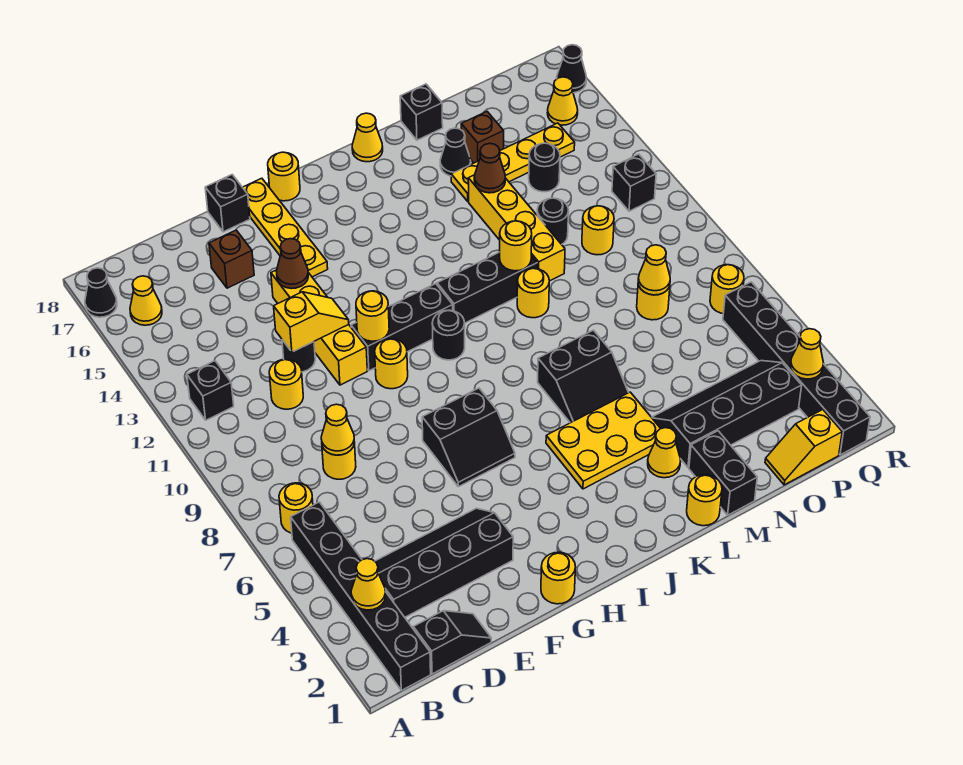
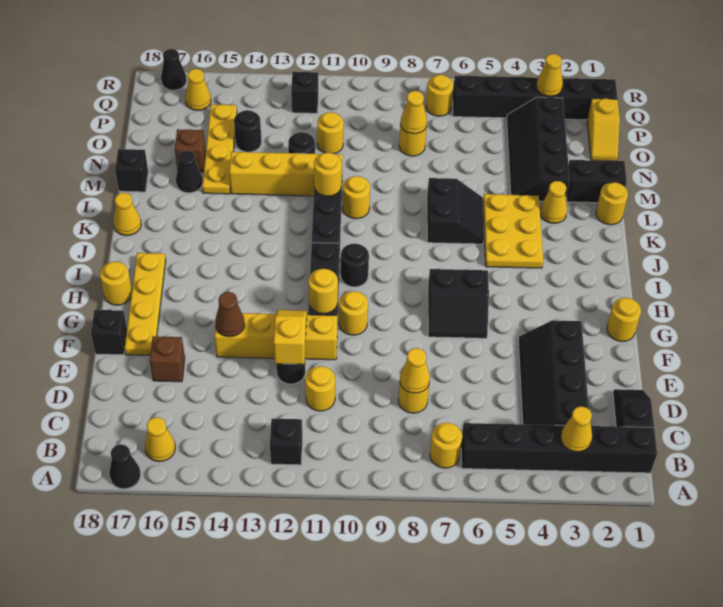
black slope G6:H7 level 1 top 7 -> black slope G6:H7 level 1 top H
yellow plate G15:G18 level 1 -> yellow plate F17:I17 level 1
brown cone M14 level 2 -> none

